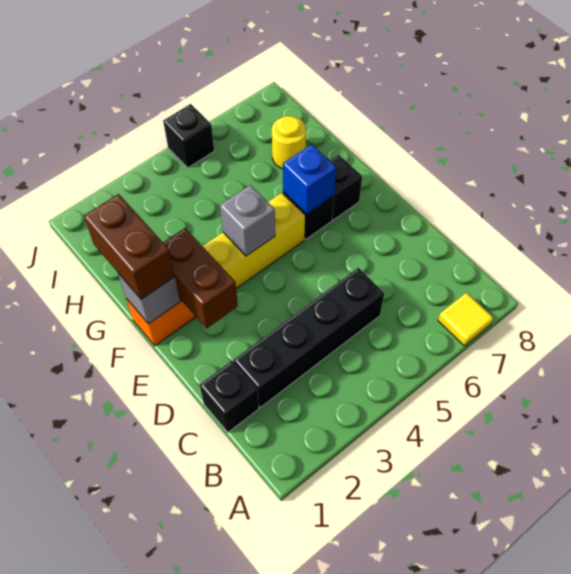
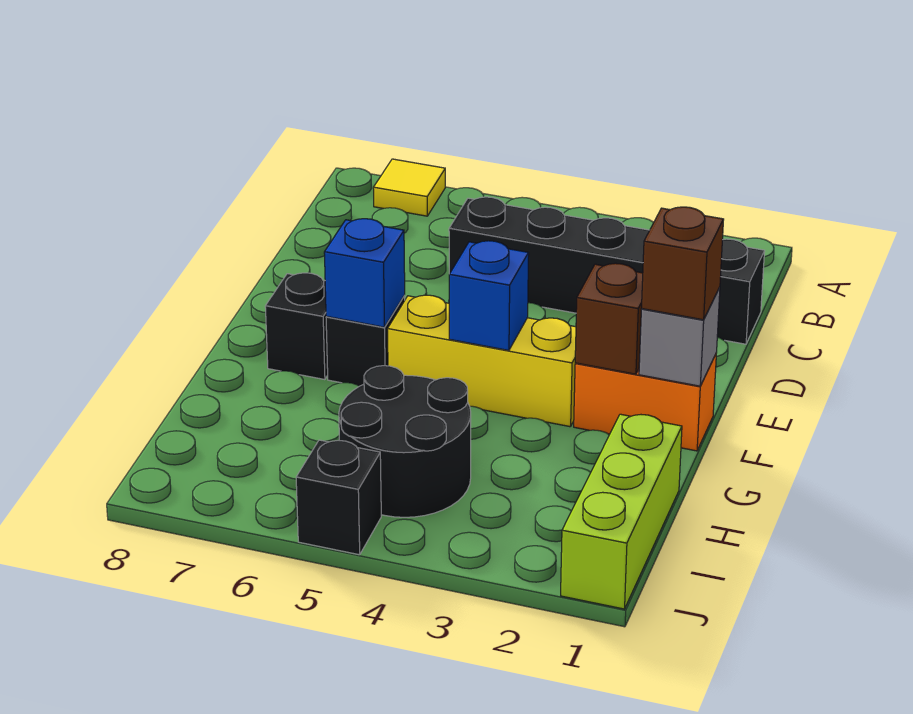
brown brick E2:F2 level 2 -> brown brick F2 level 2
brown brick F1:G1 level 3 -> brown brick F1 level 3
grey brick F4 level 2 -> blue brick F4 level 2
none -> lime brick H1:J1 level 1
none -> black round brick H4:I5 level 1
yellow round brick H7 level 1 -> none

